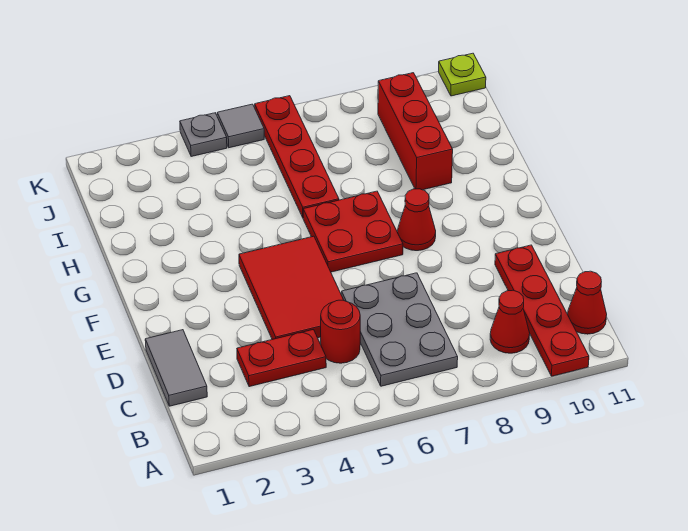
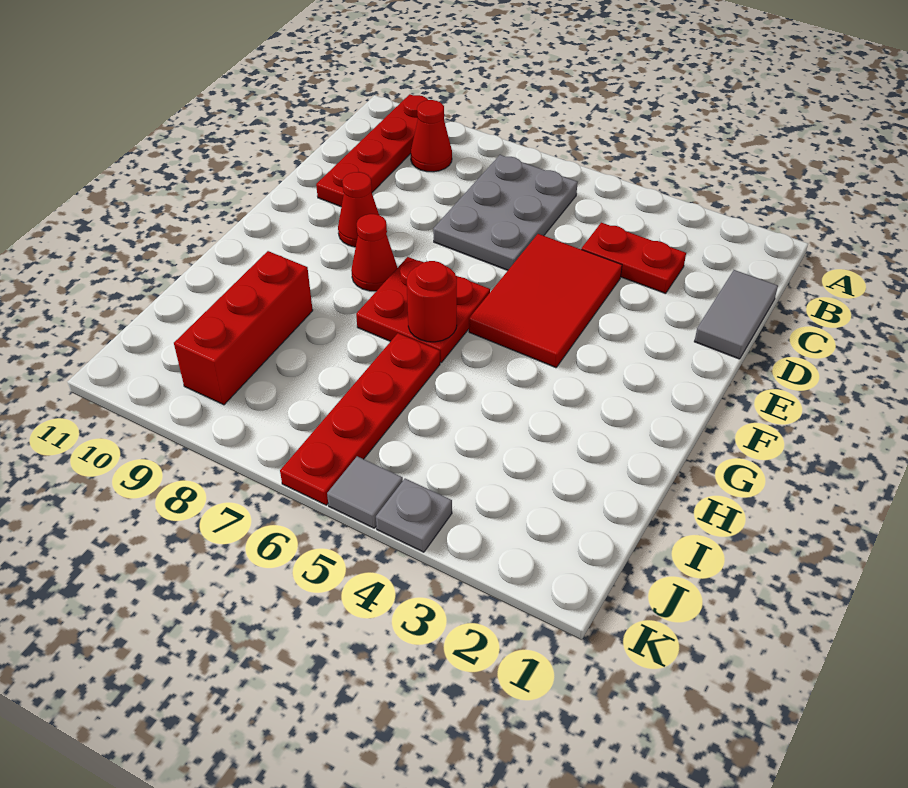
red cone B11 level 1 -> red cone E9 level 1
red round brick C5 level 1 -> red round brick G6 level 2
lime plate K11 level 1 -> none

